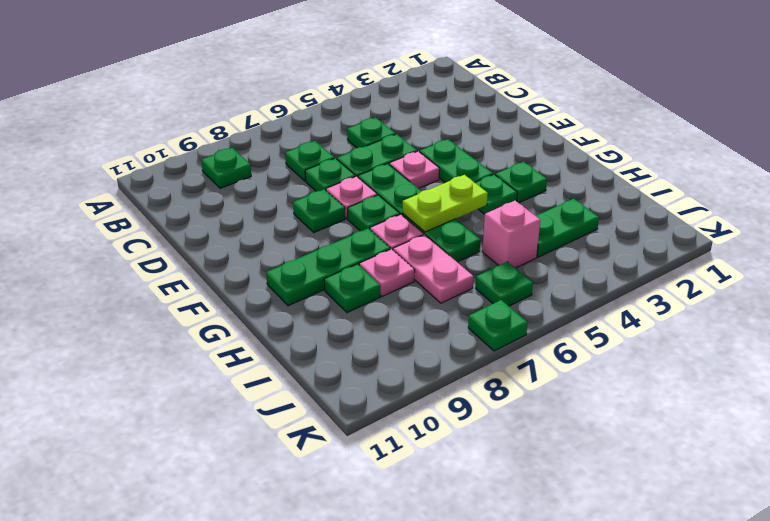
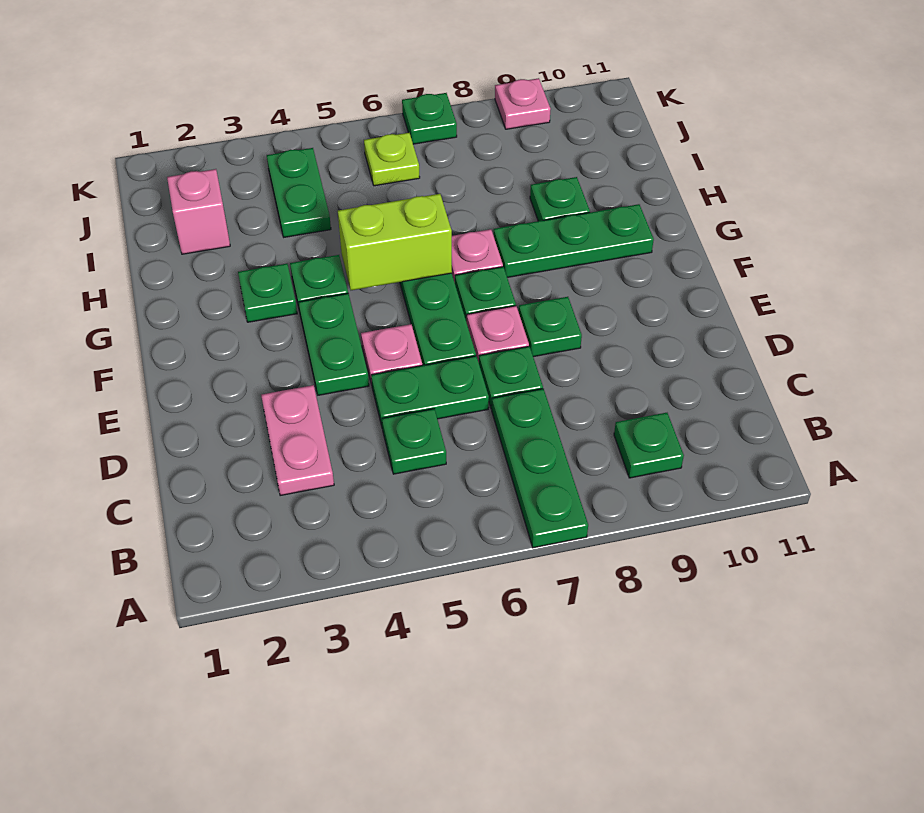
green plate C7 level 1 -> green plate A7:C7 level 1
lime plate G5:G6 level 2 -> lime brick G5:G6 level 2
pink plate H7:I7 level 1 -> pink plate C3:D3 level 1
pink plate H8 level 1 -> pink plate K9 level 1
green plate I3:I4 level 1 -> green plate I4:J4 level 1
pink brick I5 level 1 -> pink brick I2 level 1
green plate J6 level 1 -> lime plate J6 level 1

